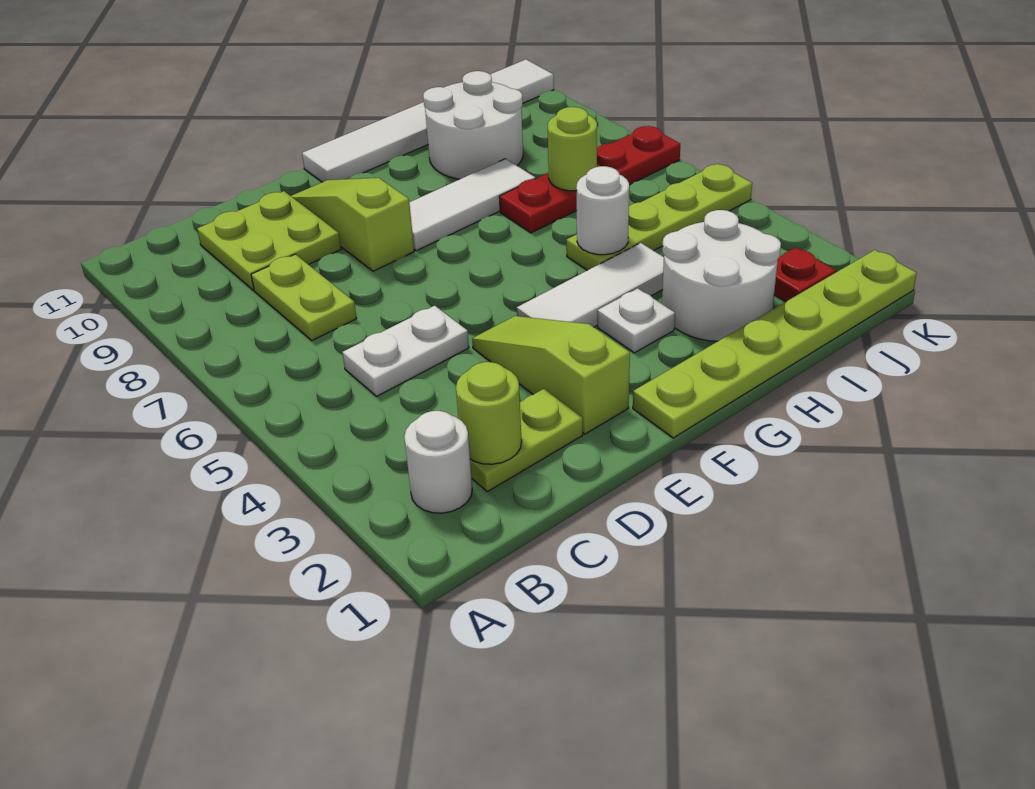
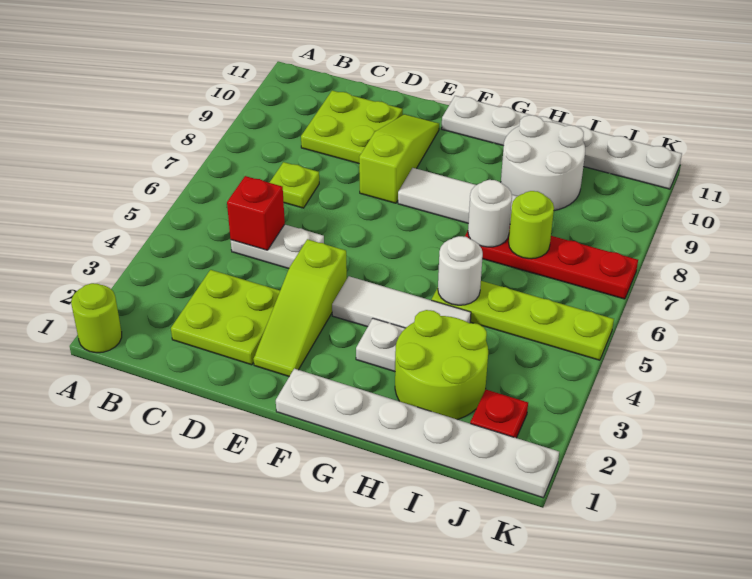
white round brick B2 level 1 -> white round brick H7 level 2
lime plate C2:D2 level 1 -> lime plate C2:D3 level 1
lime round brick C2 level 2 -> lime round brick A1 level 1
none -> red brick C5 level 2
lime plate C7:C8 level 1 -> lime plate C7 level 1
lime slope E2:E4 level 1 top 2 -> lime slope E2:E4 level 1 top 4
lime plate F1:K1 level 1 -> white plate F1:K1 level 1
white tile F11:K11 level 1 -> white plate F11:K11 level 1
white round brick H2:I3 level 1 -> lime round brick H2:I3 level 1

